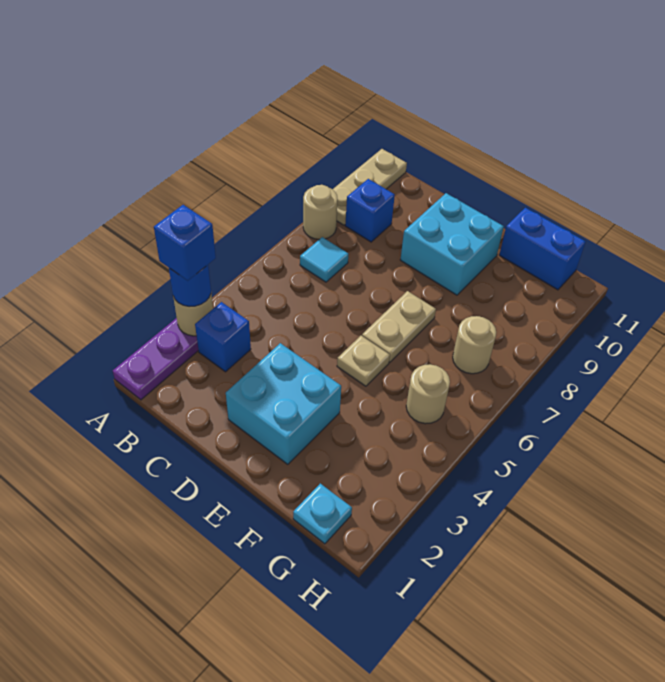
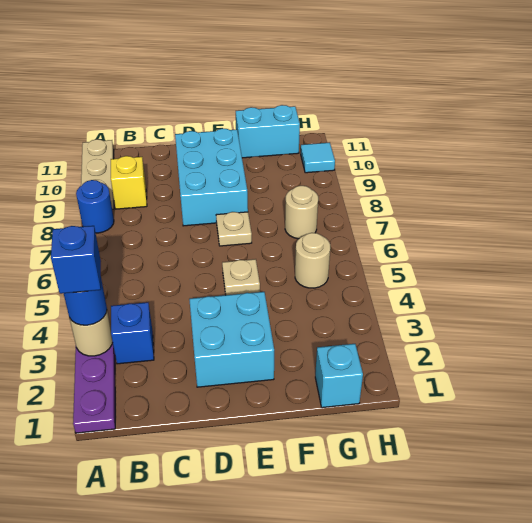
tan round brick A8 level 1 -> blue round brick A8 level 1
cyan tile B7 level 1 -> cyan tile H10 level 1
blue brick B9 level 1 -> yellow brick B9 level 1
cyan brick D9:E10 level 1 -> cyan brick D8:E10 level 1
tan plate E6:E7 level 1 -> tan plate E7 level 1
blue brick F11:G11 level 1 -> cyan brick F11:G11 level 1
cyan plate G1 level 1 -> cyan brick G1 level 1

